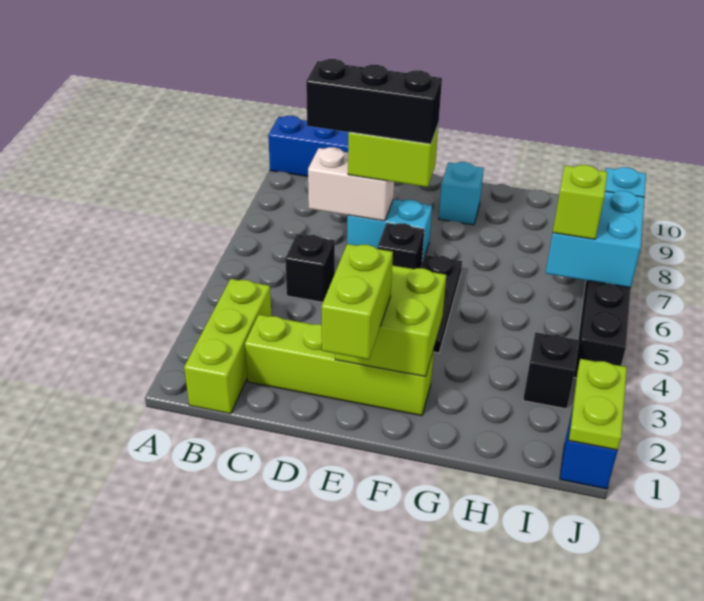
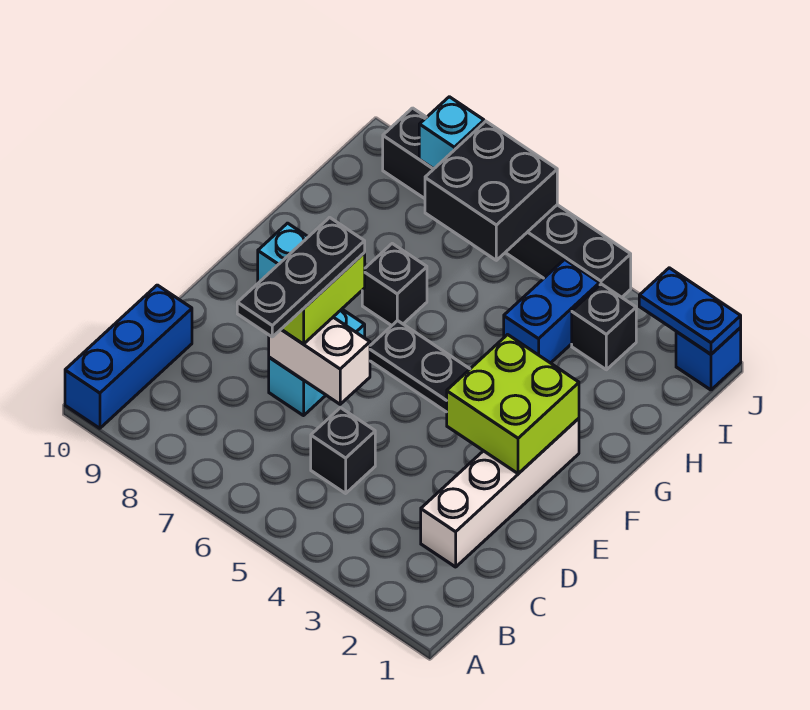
lime brick B1:B3 level 1 -> none
lime brick C2:F2 level 1 -> white brick C2:F2 level 1
white brick C7:D7 level 2 -> white brick D6:D7 level 2
black brick C7:E7 level 4 -> black plate C7:E7 level 4
lime brick E1:E2 level 3 -> none
black brick E6 level 1 -> black brick G7 level 1
none -> blue brick H4:I4 level 1
cyan brick I6:J7 level 2 -> black brick I6:J7 level 2
lime brick I6 level 3 -> none
lime plate J1:J2 level 2 -> blue plate J1:J2 level 2

